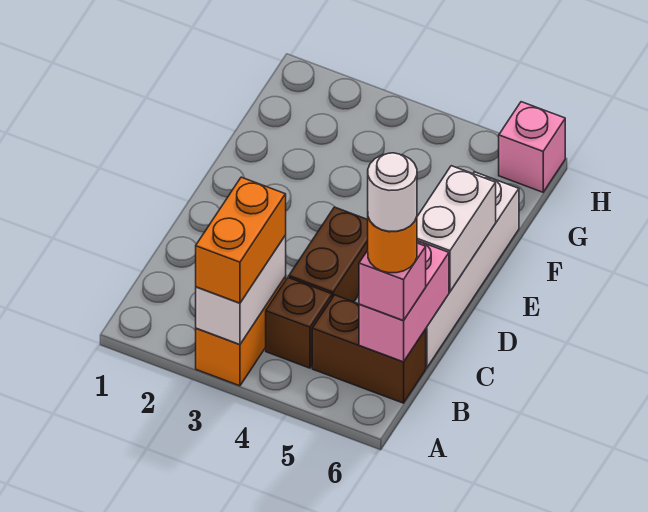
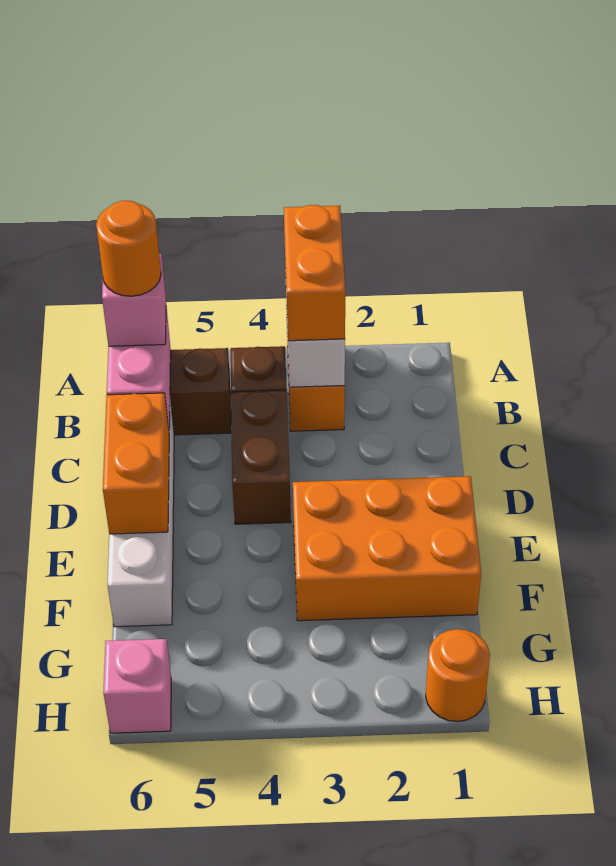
white round brick B6 level 5 -> none
white brick D6:E6 level 2 -> orange brick D6:E6 level 2
none -> orange brick E1:F3 level 1
none -> orange round brick H1 level 1

